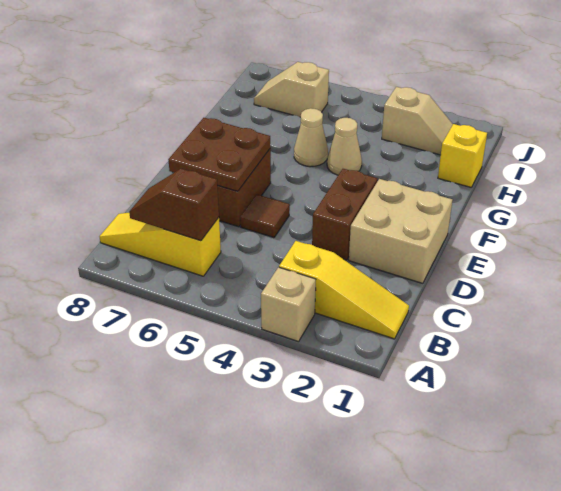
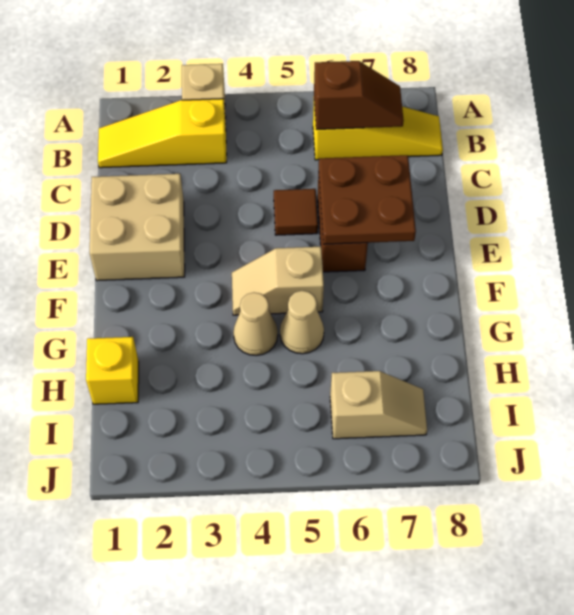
brown brick D3:E3 level 1 -> none
tan slope I2:I3 level 1 top 3 -> tan slope F4:F5 level 1 top 5

